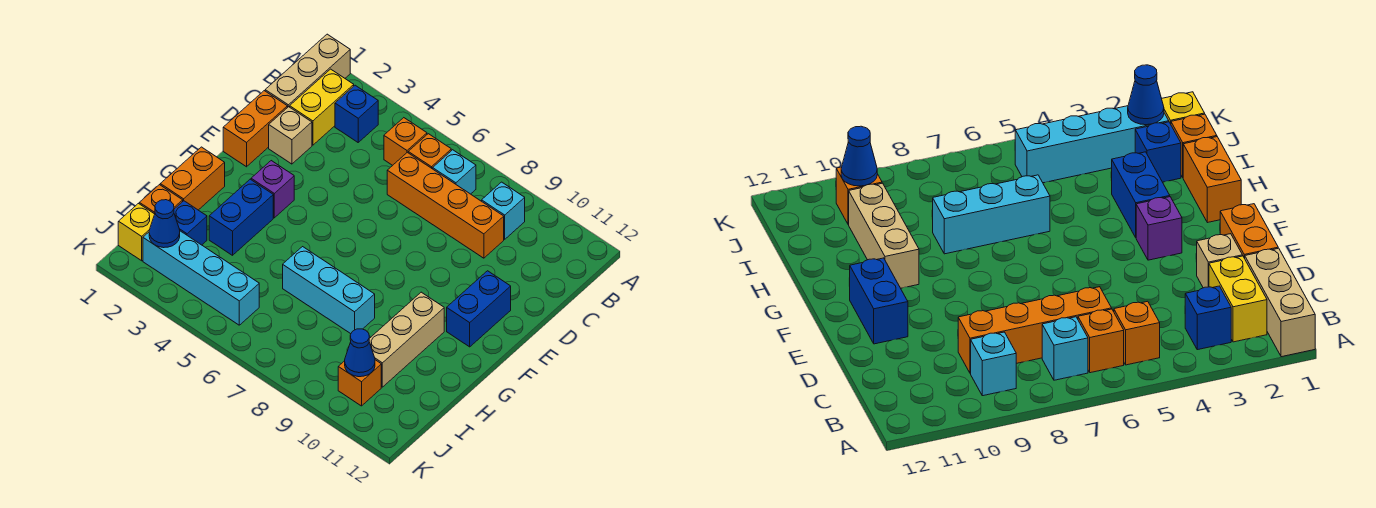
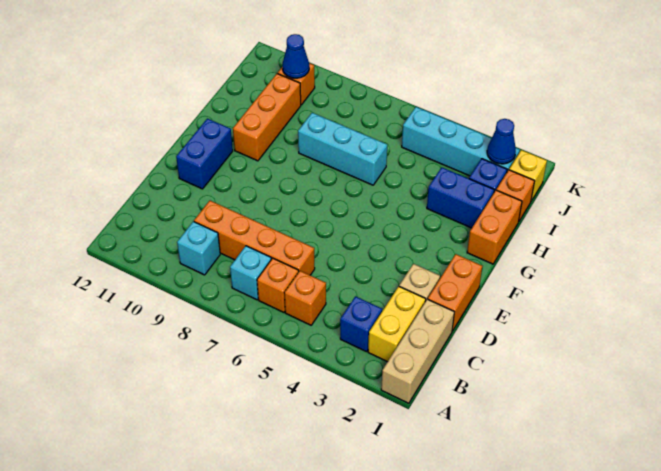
purple brick F3 level 1 -> none
blue brick G3:H3 level 1 -> blue brick H2:H3 level 1
tan brick G10:I10 level 1 -> orange brick G10:I10 level 1

